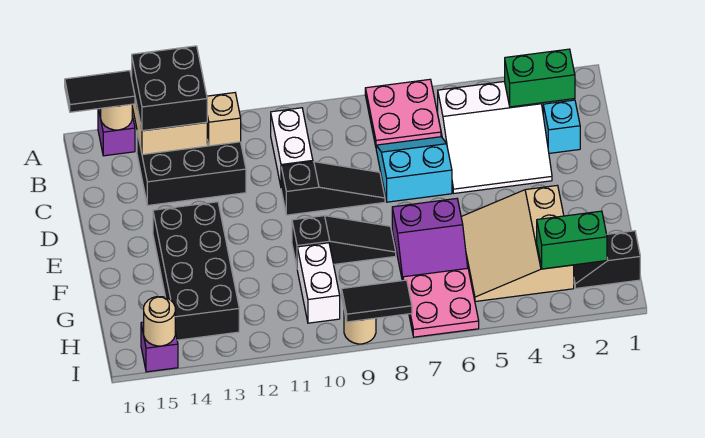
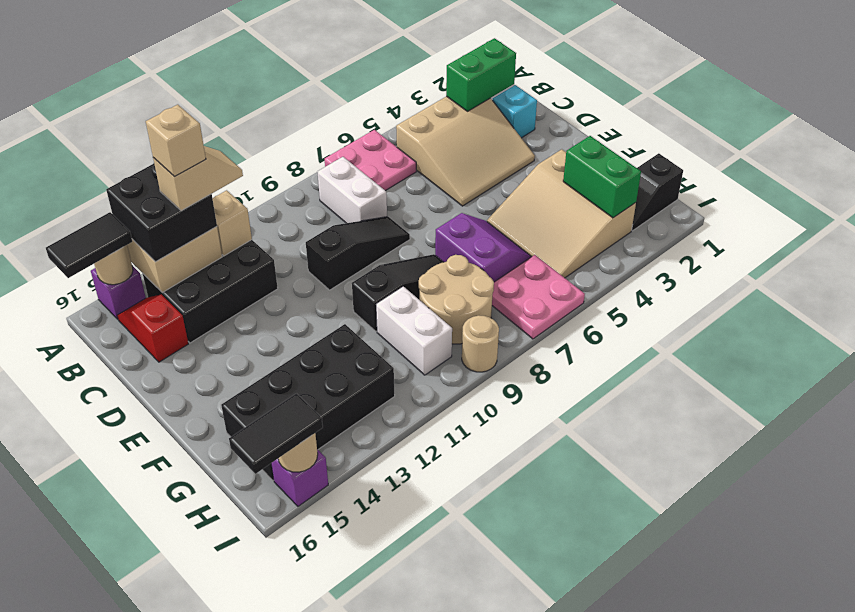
white slope B3:D5 level 1 top B -> tan slope B3:D5 level 1 top B
white brick B10:C10 level 1 -> white brick B8:C8 level 1
none -> tan slope B12:B13 level 4 top 13
none -> tan brick B13 level 5
none -> red slope B15:C15 level 1 top C
cyan slope C6:D7 level 1 top D -> none
black brick E13:H14 level 1 -> black brick G12:H15 level 1
purple slope F6:G7 level 1 top F -> purple slope F6:G7 level 1 top 7
none -> tan round brick G8:H9 level 1
green brick H2:H3 level 2 -> green brick G3:H3 level 2
black tile I8:I9 level 2 -> black tile I15:I16 level 3

